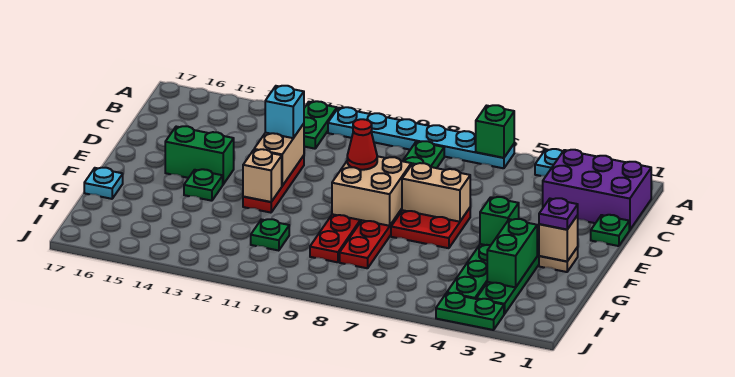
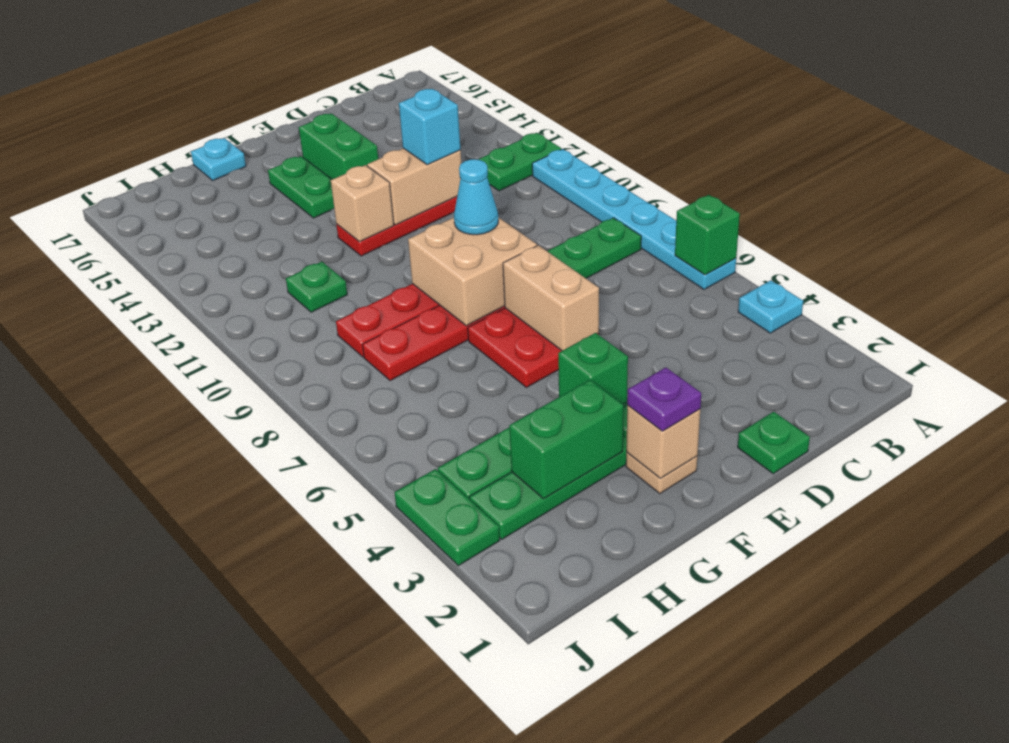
purple brick B1:C3 level 1 -> none
red cone E9 level 3 -> cyan cone E9 level 3
green plate F14 level 1 -> green plate F14:F15 level 1

